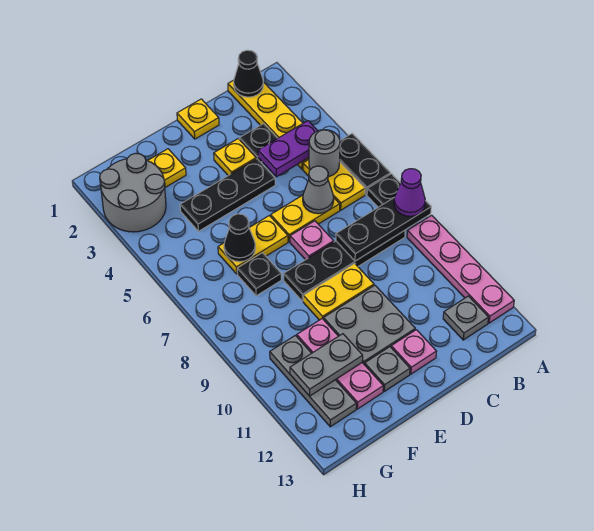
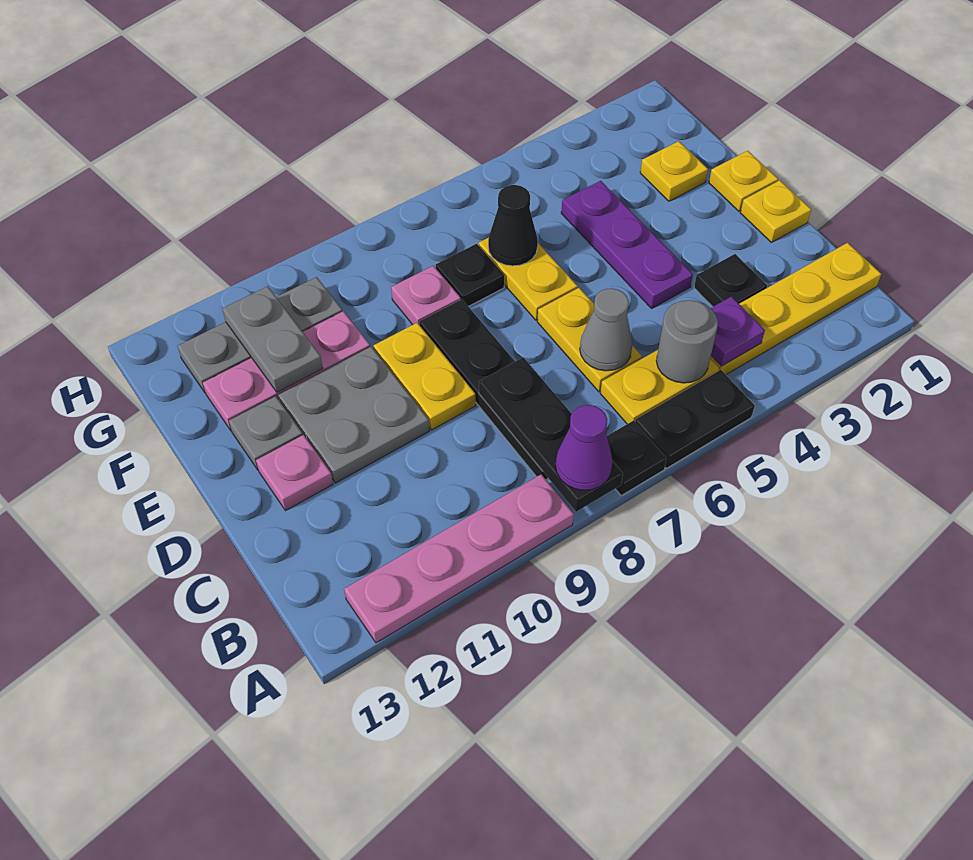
black cone B1 level 2 -> none
purple plate B4:C4 level 2 -> purple plate B4 level 2
grey plate B12 level 1 -> none
yellow plate D3 level 1 -> yellow plate E1 level 1
black plate D4:F4 level 1 -> purple plate D4:F4 level 1
pink plate D7 level 1 -> pink plate F8 level 1
grey round brick G2:H3 level 1 -> none

